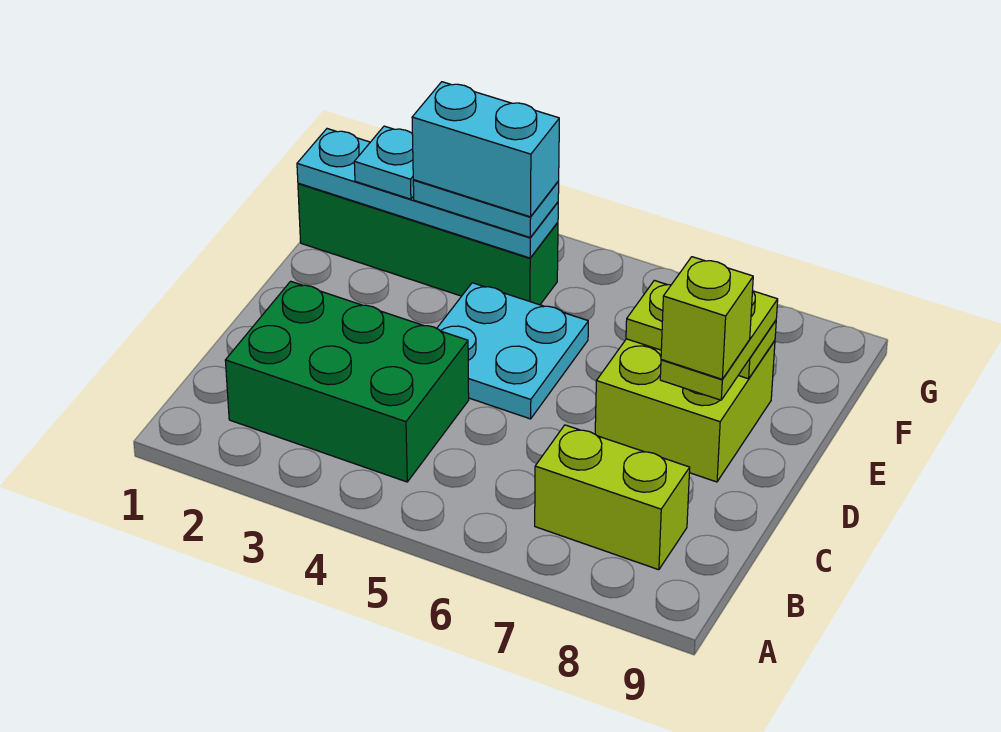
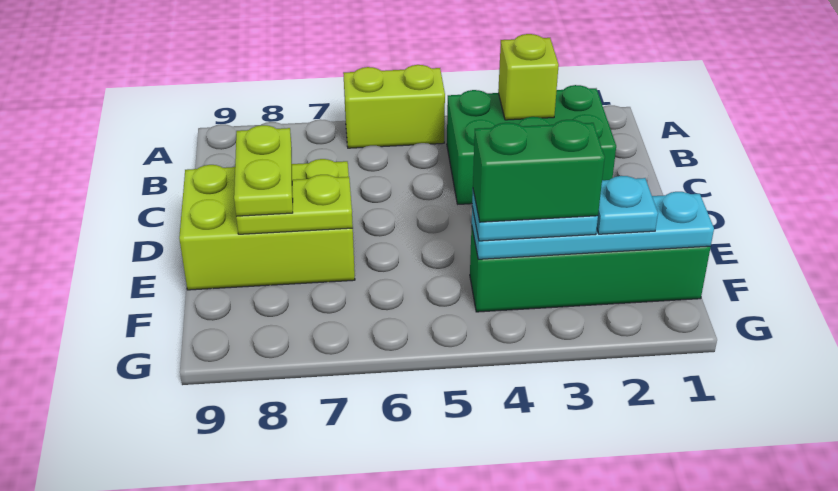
lime brick B7:B8 level 1 -> lime brick A5:A6 level 1
cyan plate D4:E5 level 1 -> none
lime brick D7:E8 level 1 -> lime brick D7:E9 level 1
lime brick D8 level 4 -> lime brick B3 level 2
cyan brick F3:F4 level 4 -> green brick F3:F4 level 4

